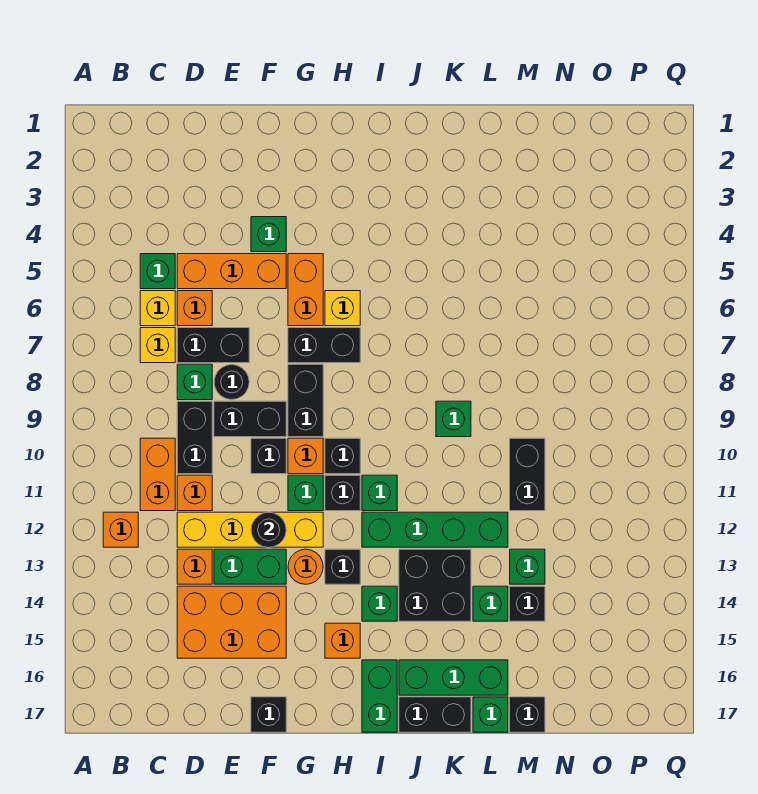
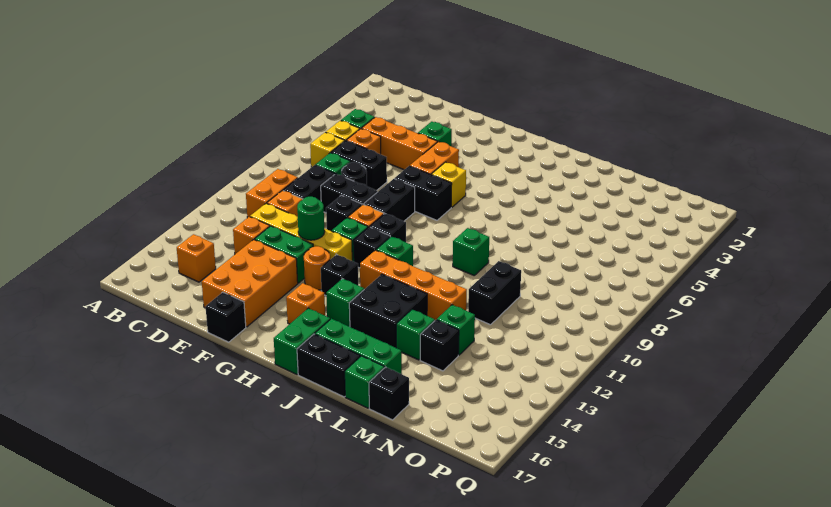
orange brick B12 level 1 -> orange brick C15 level 1
orange brick D14:F15 level 1 -> orange brick E14:F16 level 1
black round brick F12 level 2 -> green round brick F12 level 2
green brick I12:L12 level 1 -> orange brick I12:L12 level 1

